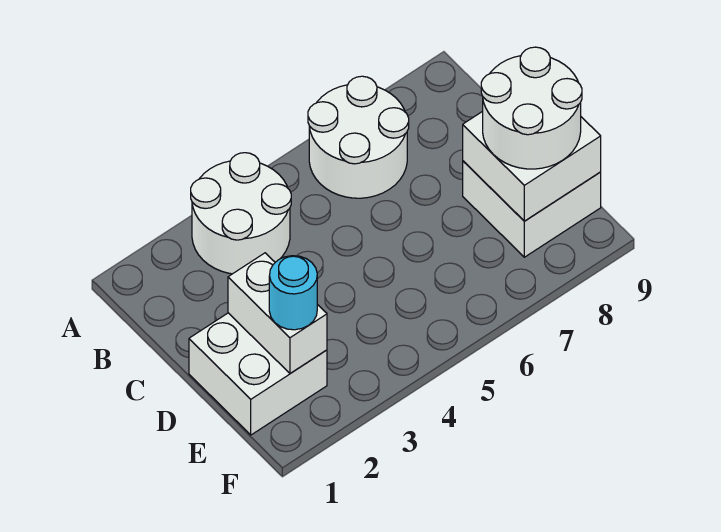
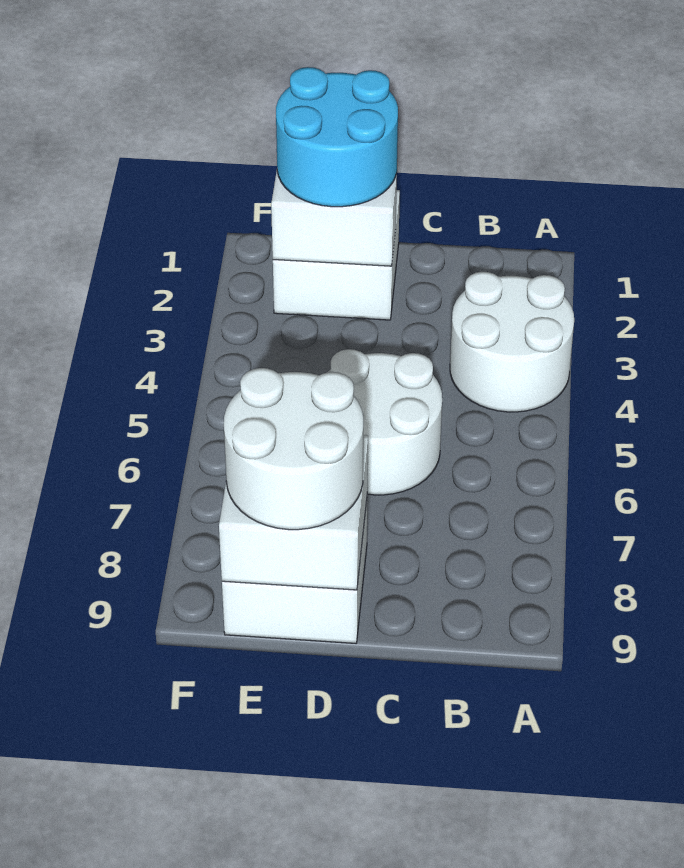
white round brick A6:B7 level 1 -> white round brick C5:D6 level 1
cyan round brick E2 level 3 -> cyan round brick D1:E2 level 3

